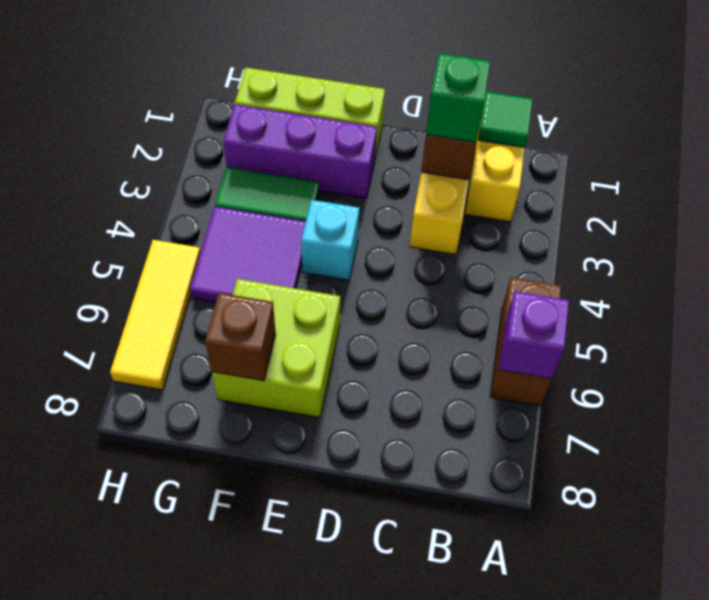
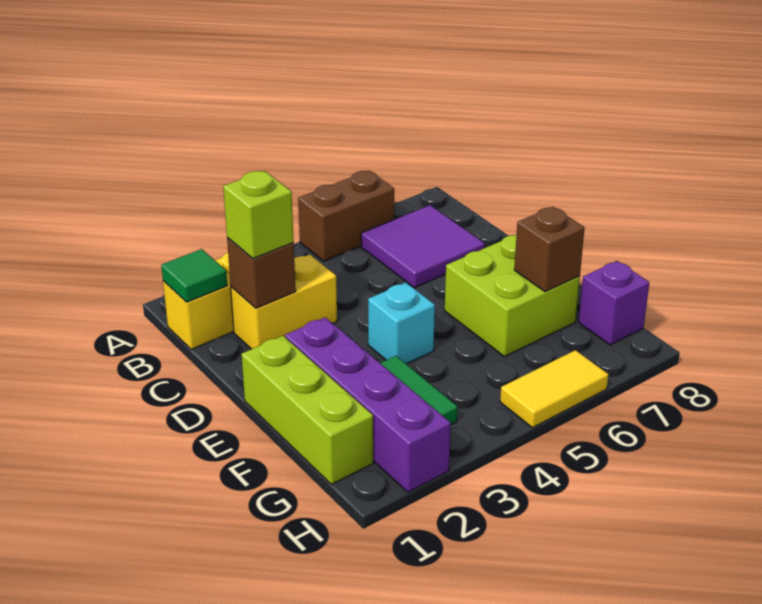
purple brick A6 level 2 -> purple brick G8 level 1
green brick C2 level 3 -> lime brick C2 level 3
purple brick E2:G2 level 1 -> purple brick E2:H2 level 1
purple tile F4:G5 level 1 -> purple tile B6:C7 level 1
yellow tile H5:H7 level 1 -> yellow tile H5:H6 level 1

